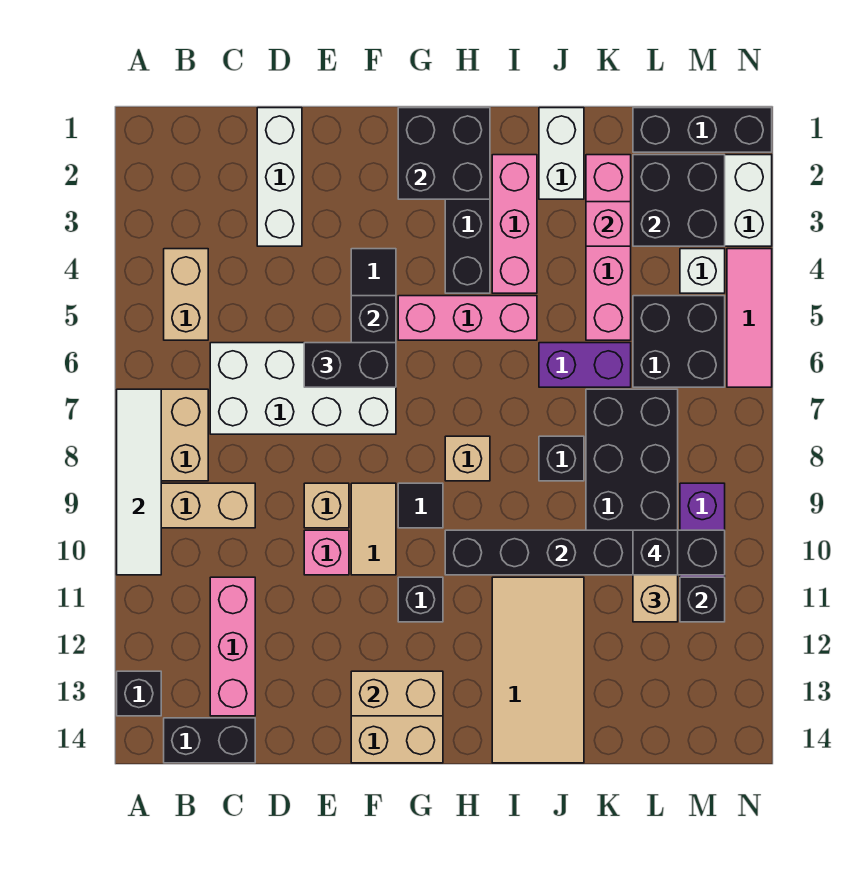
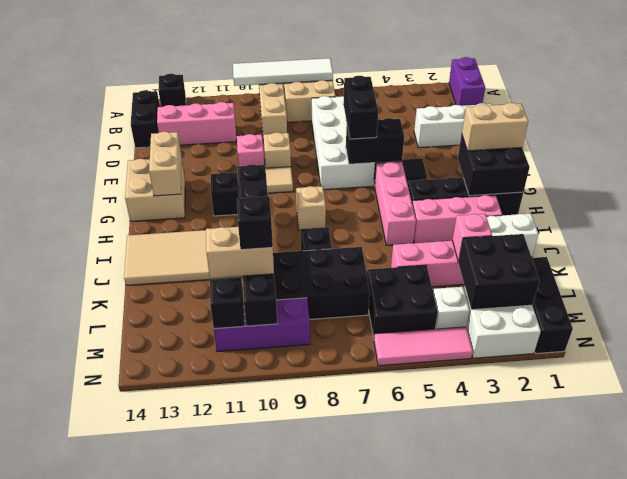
tan brick B4:B5 level 1 -> tan brick G1:G2 level 3
black tile G9 level 1 -> none
purple brick J6:K6 level 1 -> purple brick A1:B1 level 1

